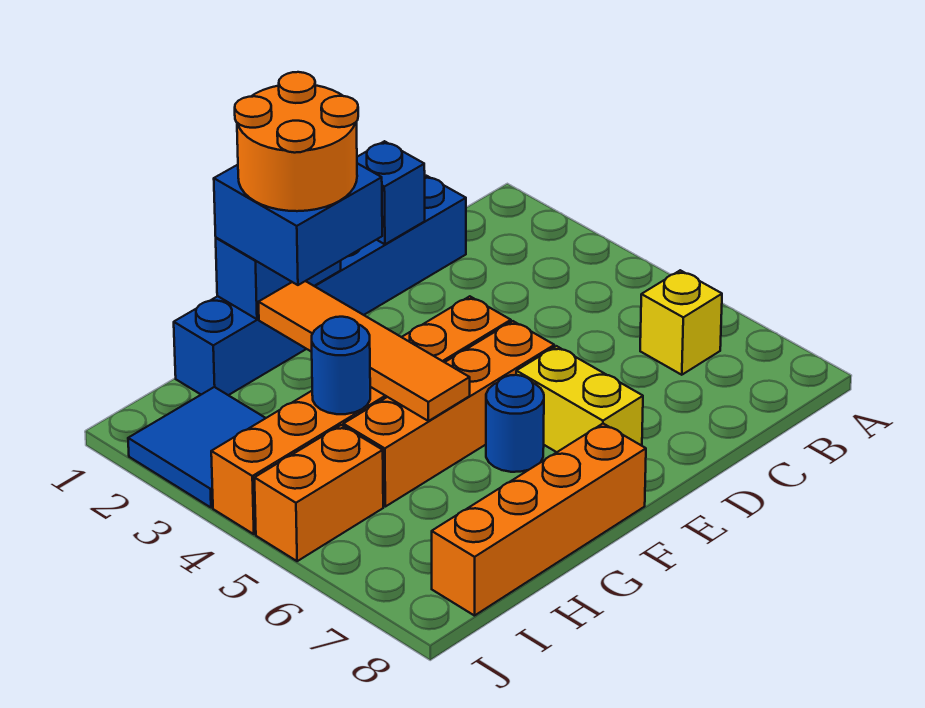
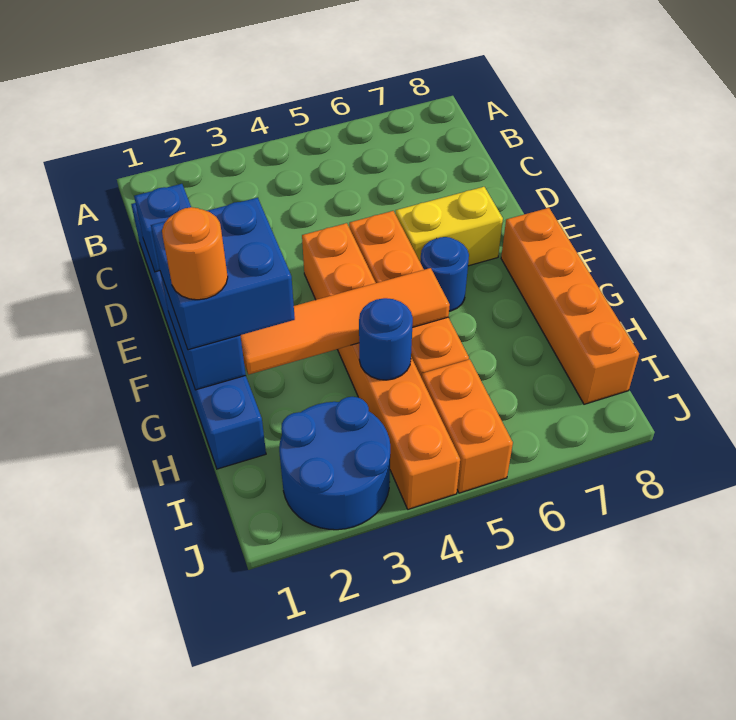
yellow brick B6 level 1 -> none
orange round brick F1:G2 level 4 -> orange round brick G1 level 4
blue tile I2:J3 level 1 -> blue round brick I2:J3 level 1

